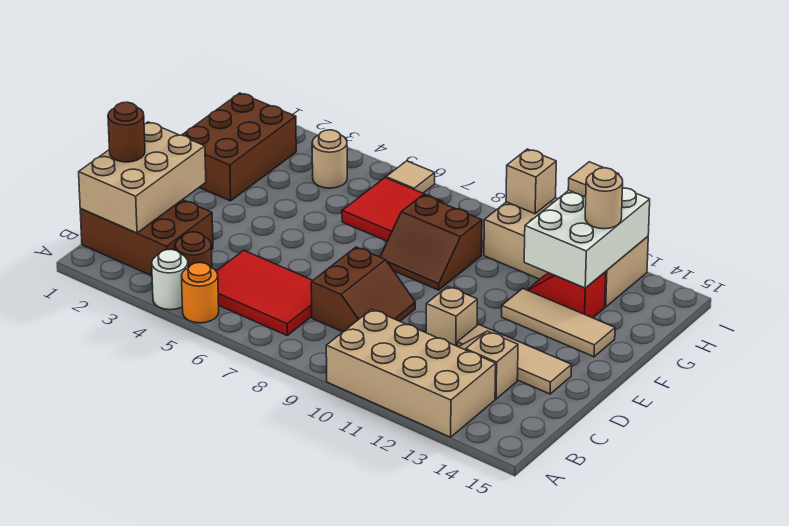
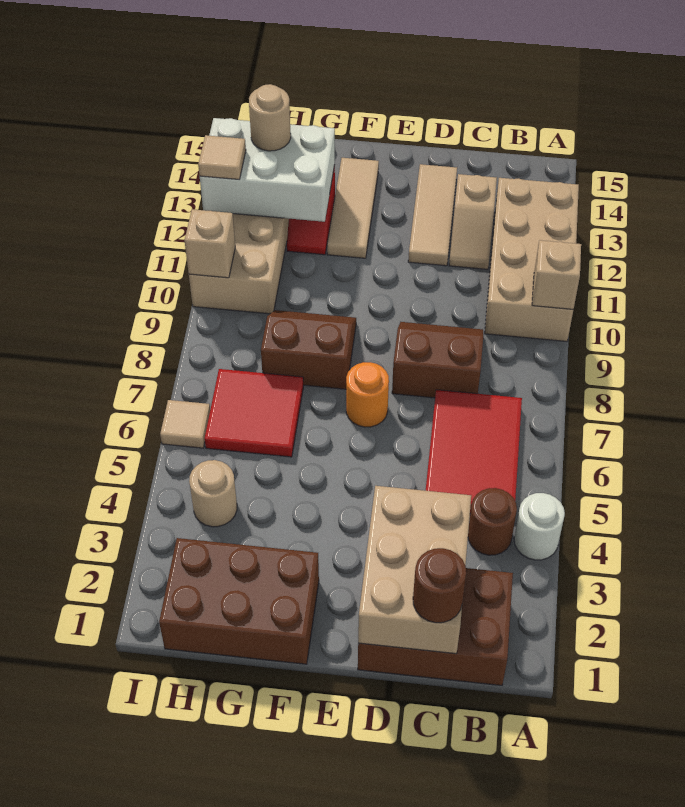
orange round brick A5 level 1 -> orange round brick E7 level 1
brown brick B1:C3 level 1 -> brown brick B1:D2 level 1
tan brick B1:D2 level 2 -> tan brick C1:D3 level 2
tan brick D11 level 1 -> tan brick A10 level 2
brown slope F8:G9 level 1 top G -> brown slope F8:G9 level 1 top 8

